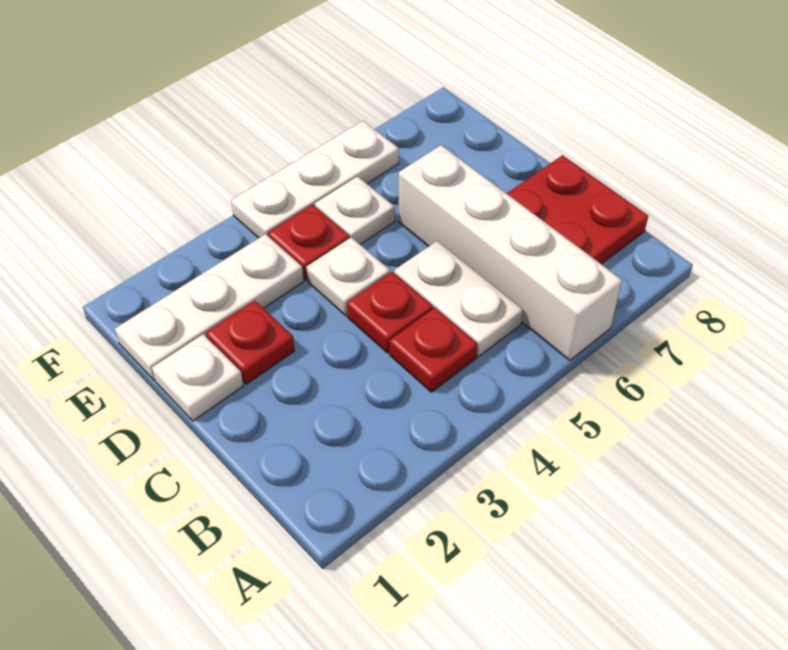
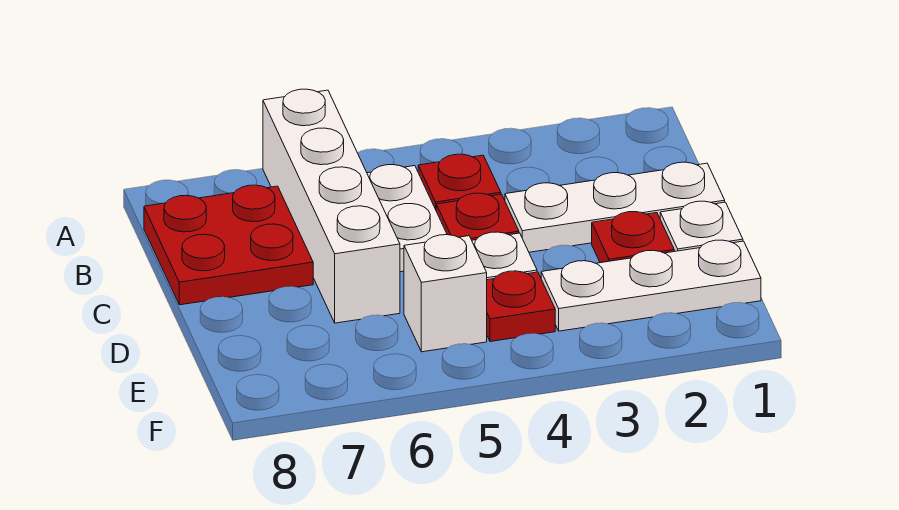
white plate E5 level 1 -> white brick E5 level 1
white plate F4:F6 level 1 -> white plate C1:C3 level 1

